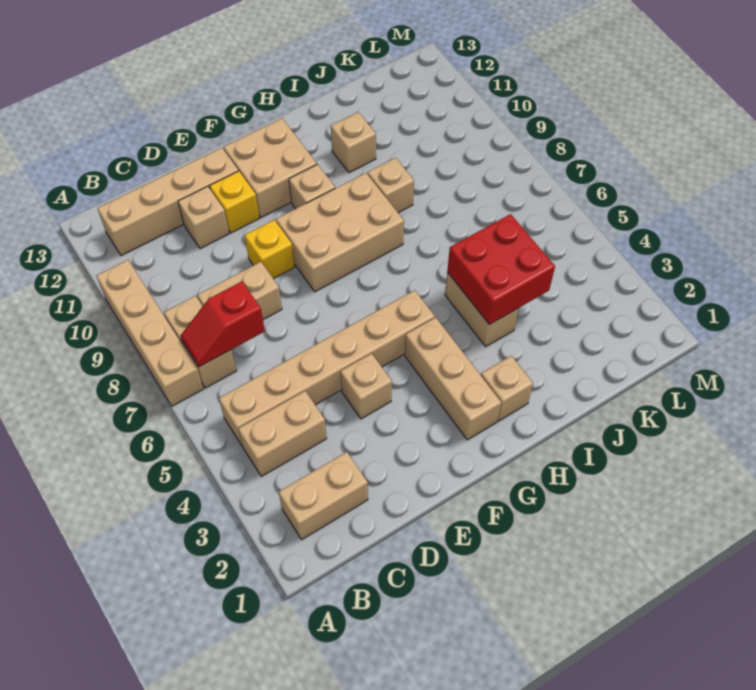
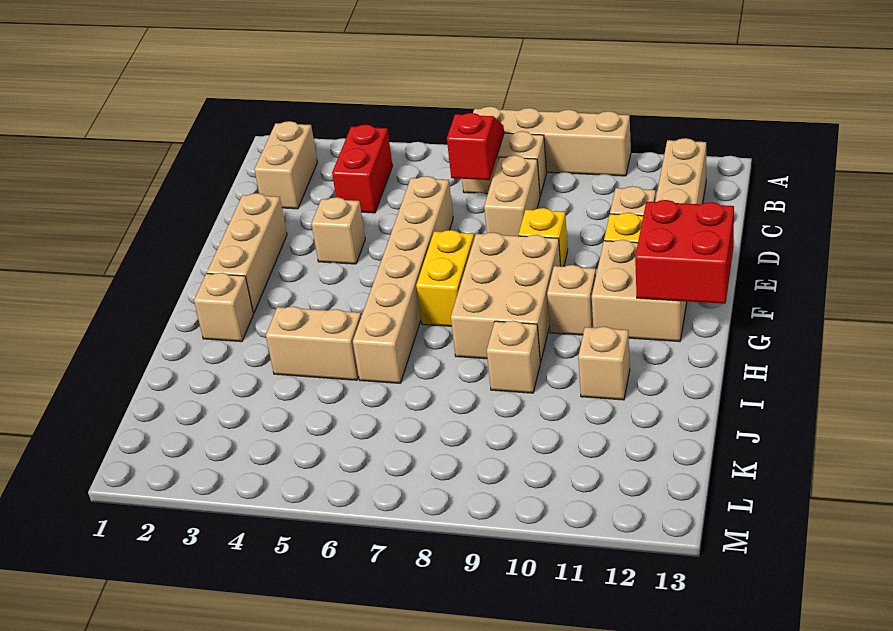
tan brick B4:C4 level 1 -> red brick B4:C4 level 1
tan brick B5:G5 level 1 -> tan brick D6:I6 level 1
none -> yellow brick F7:G7 level 1
tan brick G2:G4 level 1 -> tan brick E2:G2 level 1
red brick I4:J5 level 2 -> red brick F12:G13 level 2

